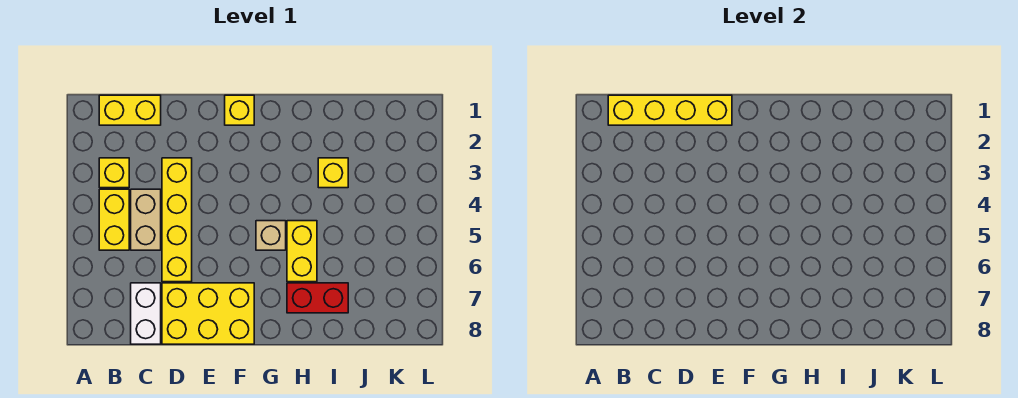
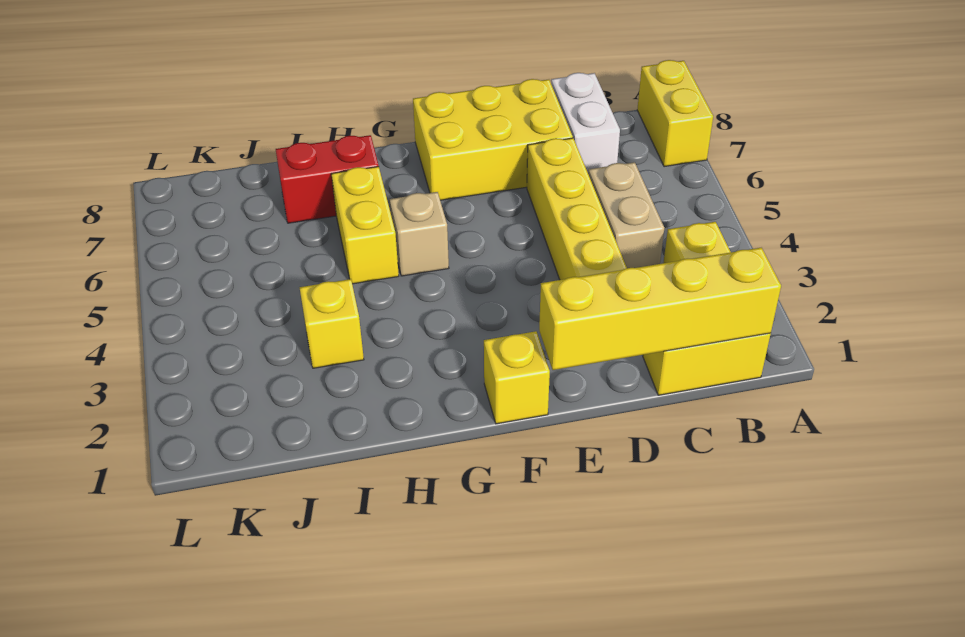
yellow brick B4:B5 level 1 -> yellow brick A7:A8 level 1

